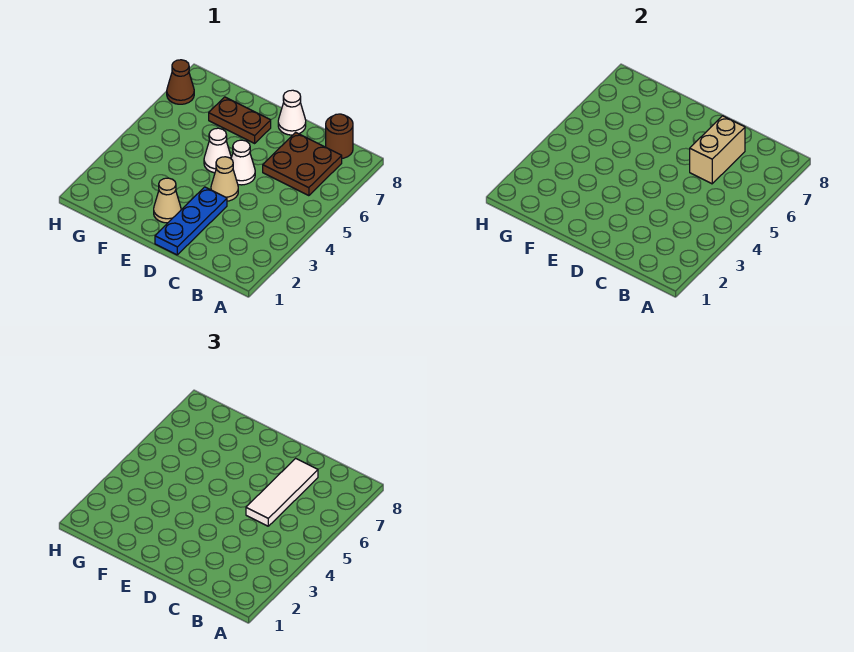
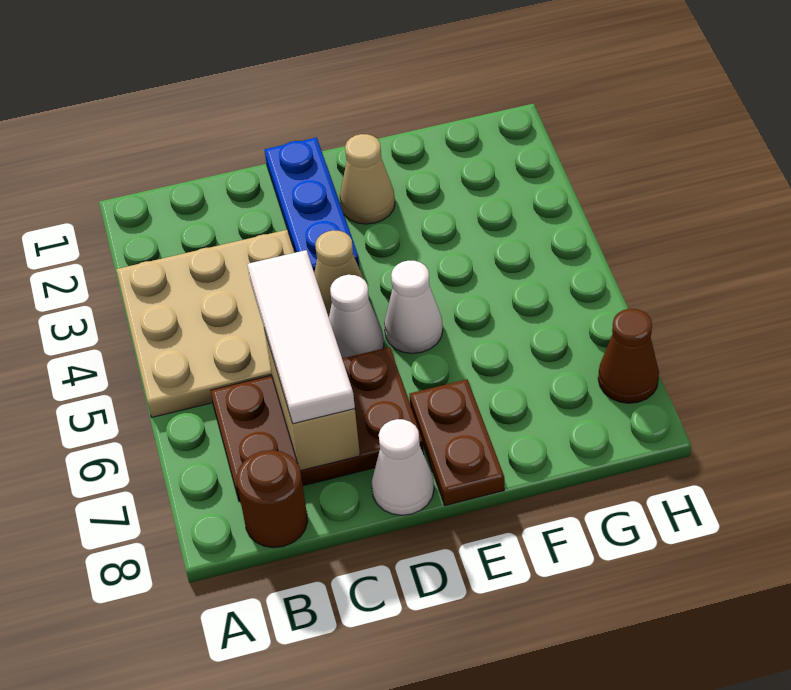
none -> tan plate A3:C5 level 1
brown plate B6:C7 level 1 -> brown plate B6:D7 level 1
brown plate E7:F7 level 1 -> brown plate E7:E8 level 1

